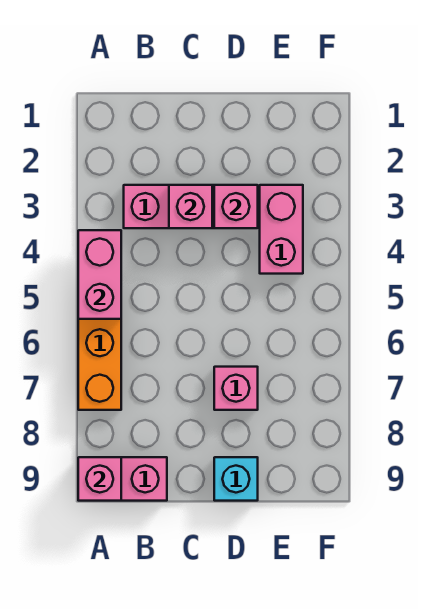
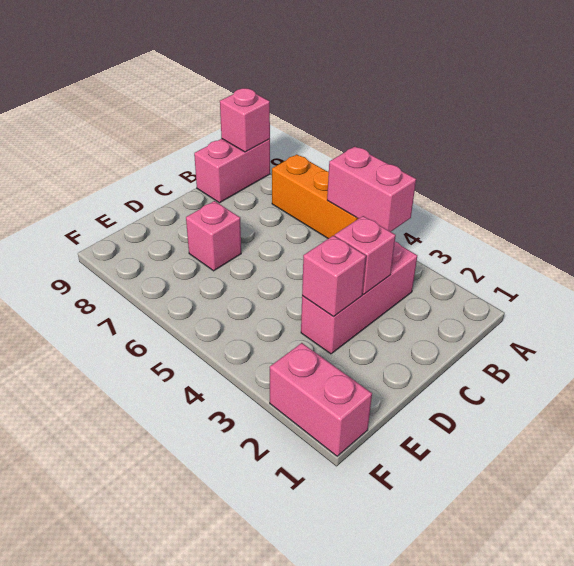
cyan brick D9 level 1 -> none
pink brick E3:E4 level 1 -> pink brick F1:F2 level 1

